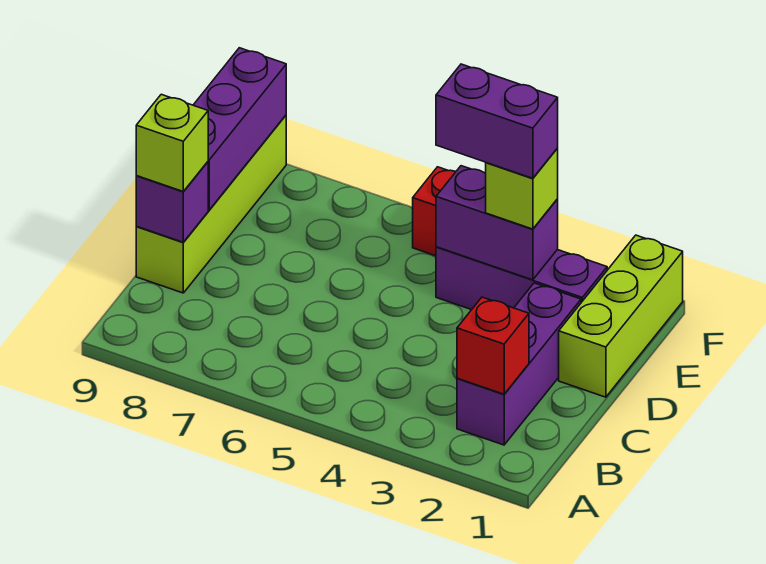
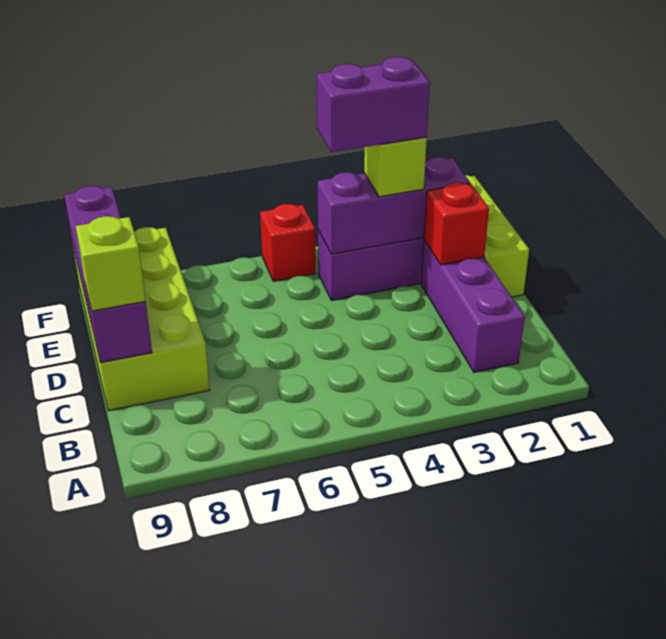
red brick B2 level 2 -> red brick D2 level 2
lime brick C9:F9 level 1 -> lime brick C8:F9 level 1
purple brick E3:E4 level 2 -> purple brick E2:E4 level 2

